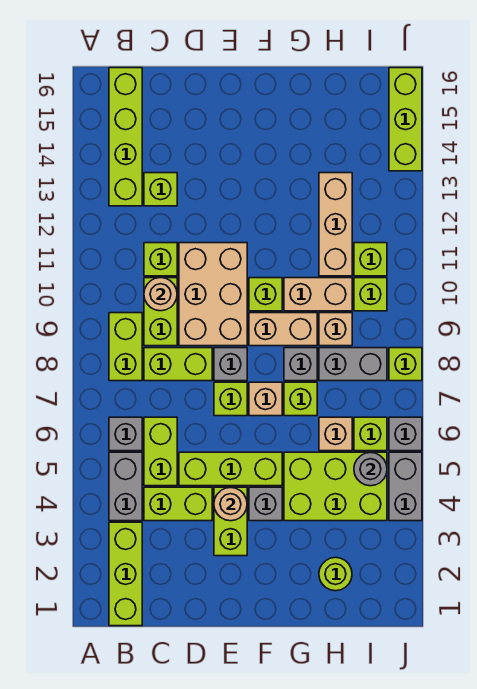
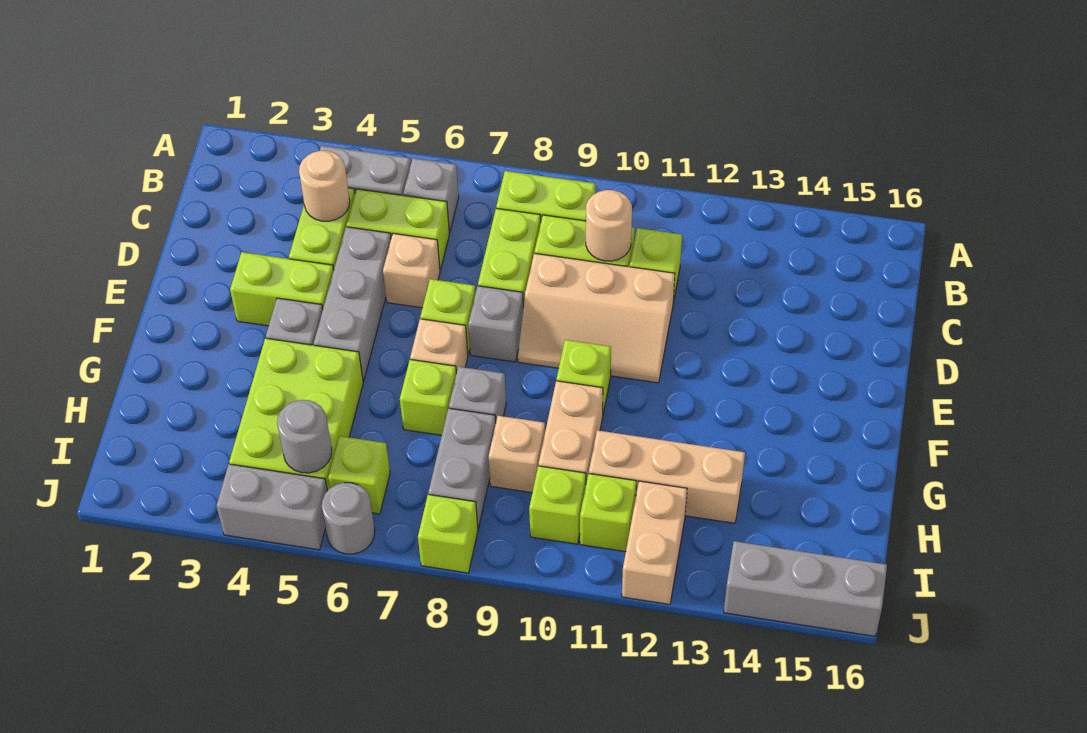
lime brick B1:B3 level 1 -> none
lime brick B13:B16 level 1 -> none
lime brick C13 level 1 -> none
lime brick D5:F5 level 1 -> grey brick D5:F5 level 1
tan brick D9:E11 level 1 -> tan slope D9:E11 level 1 top D
tan round brick E4 level 2 -> tan round brick C4 level 2
tan brick F9:G9 level 1 -> tan brick I12:J12 level 1
lime round brick H2 level 1 -> none
tan brick H6 level 1 -> tan brick D6 level 1
grey brick J6 level 1 -> grey round brick J6 level 1
lime brick J14:J16 level 1 -> grey brick J14:J16 level 1

